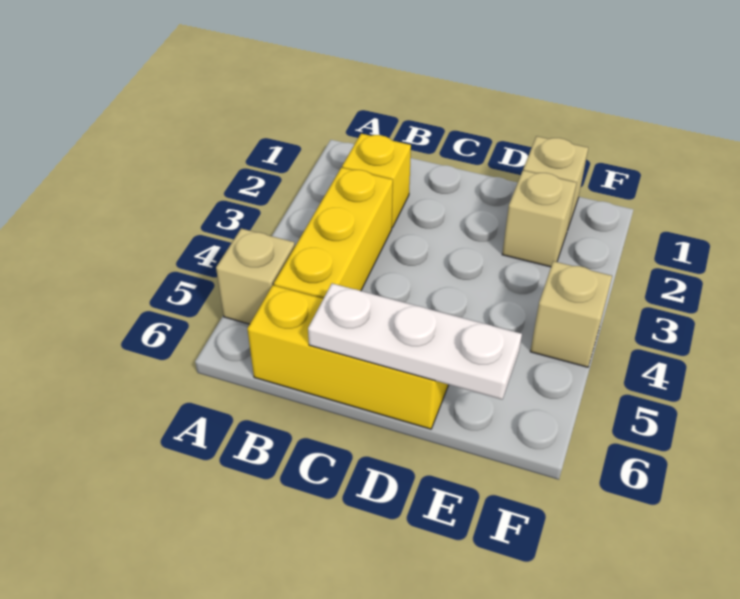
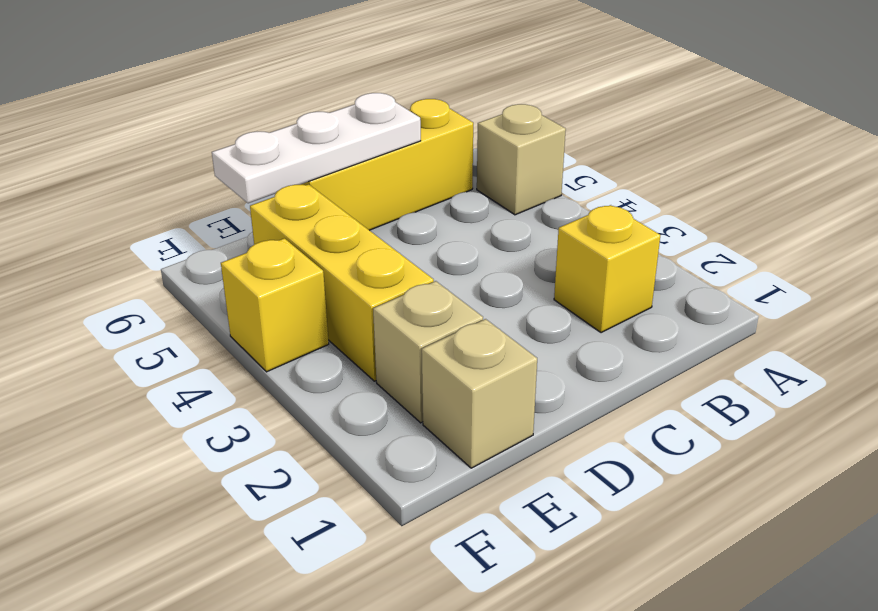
yellow brick B3:B5 level 1 -> yellow brick E3:E5 level 1
tan brick F4 level 1 -> yellow brick F4 level 1

